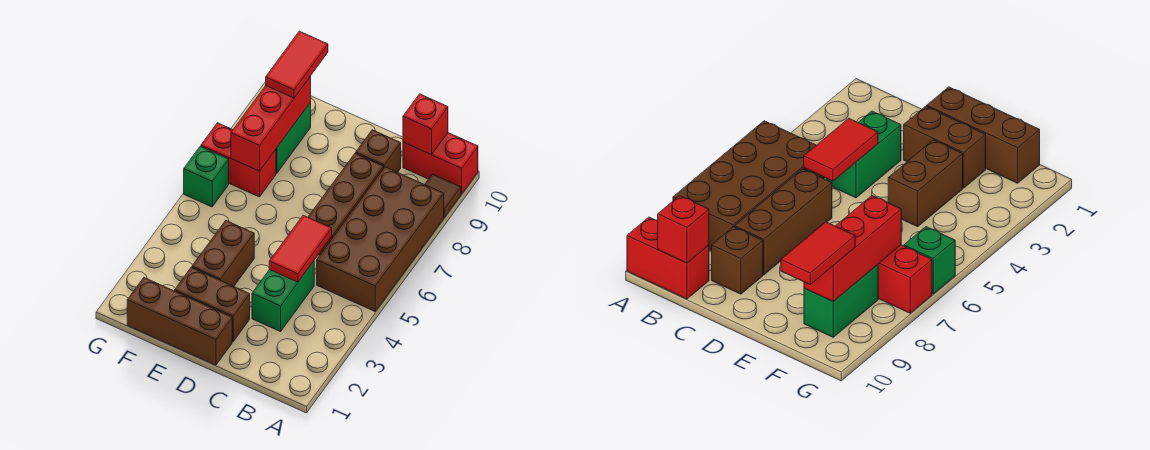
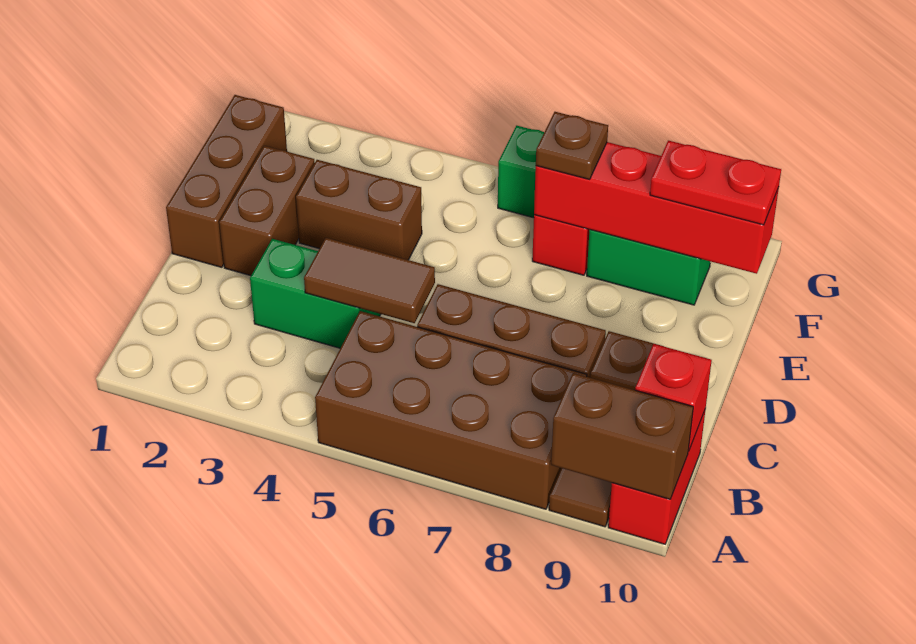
none -> brown brick A9:A10 level 2
red tile C4:C5 level 2 -> brown tile C4:C5 level 2
red brick F7:F9 level 2 -> red brick F7:F10 level 2
none -> brown plate F7 level 3
red tile F9:F10 level 3 -> red plate F9:F10 level 3

